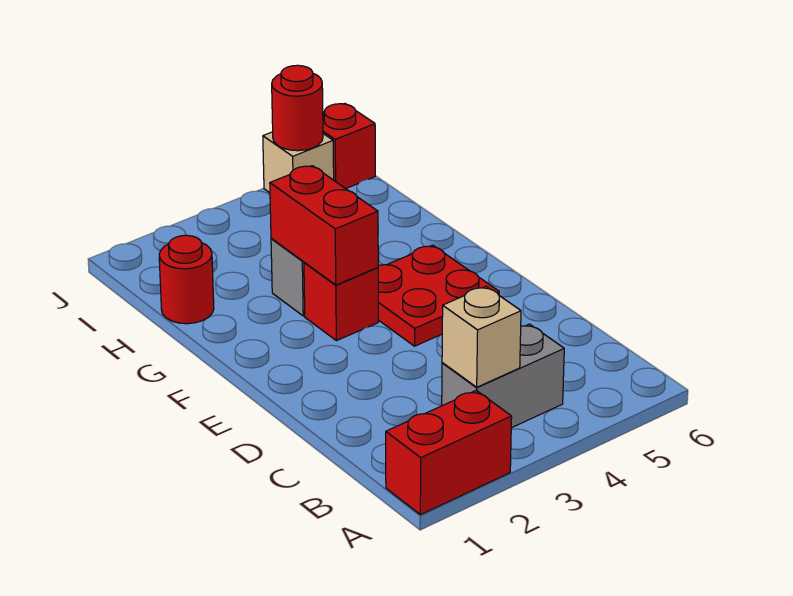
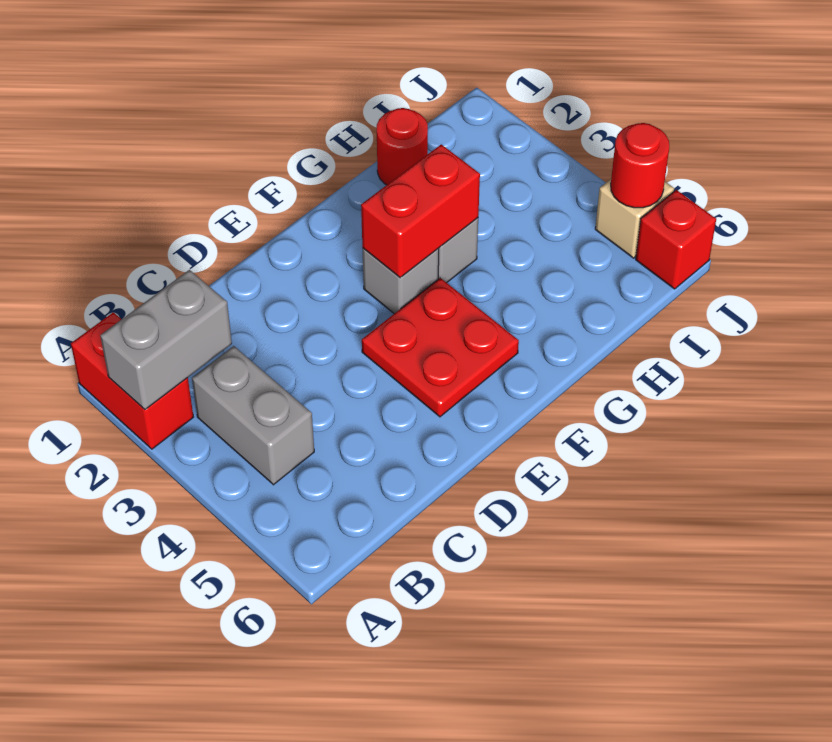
none -> grey brick A2:B2 level 2
tan brick B3 level 2 -> none
red brick F3 level 1 -> grey brick F3 level 1

